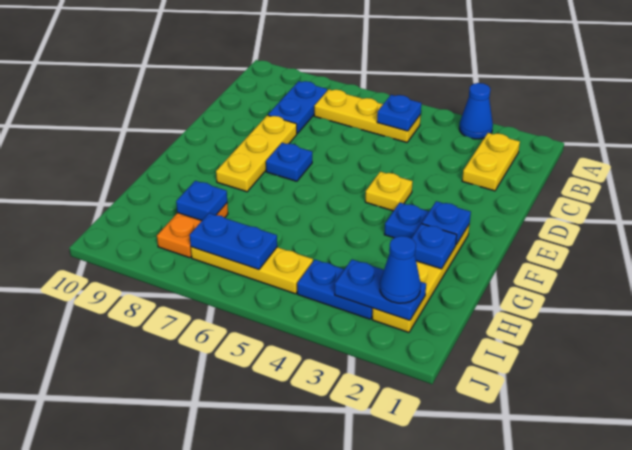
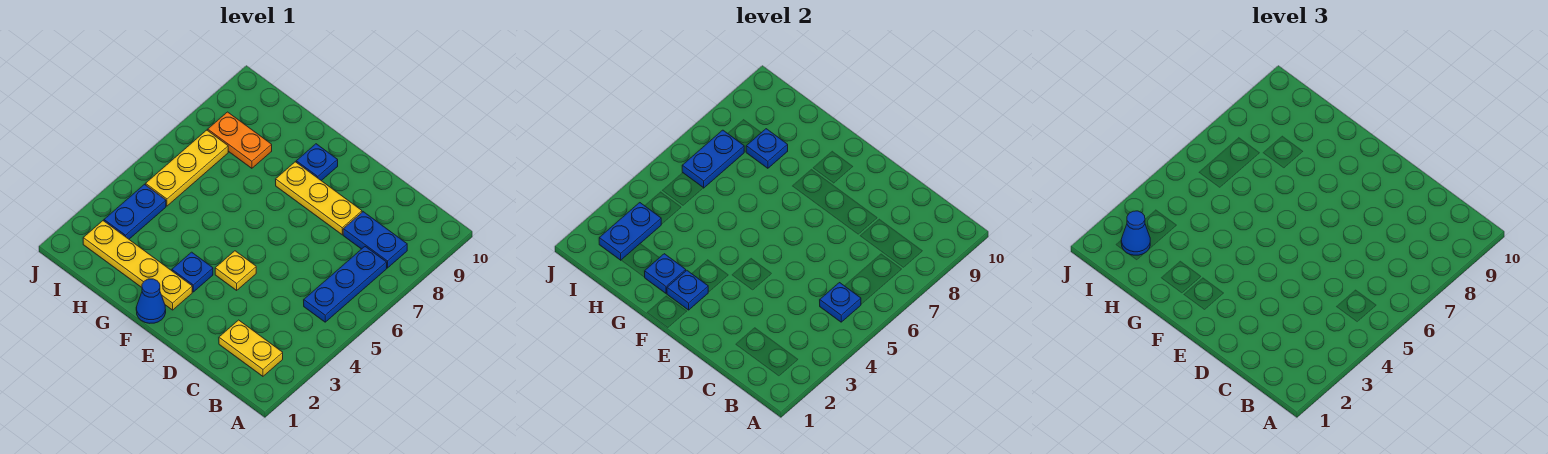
blue cone A3 level 1 -> blue cone F1 level 1
yellow plate B5:B7 level 1 -> blue plate B5:B7 level 1
blue plate E7 level 1 -> blue plate F9 level 1

